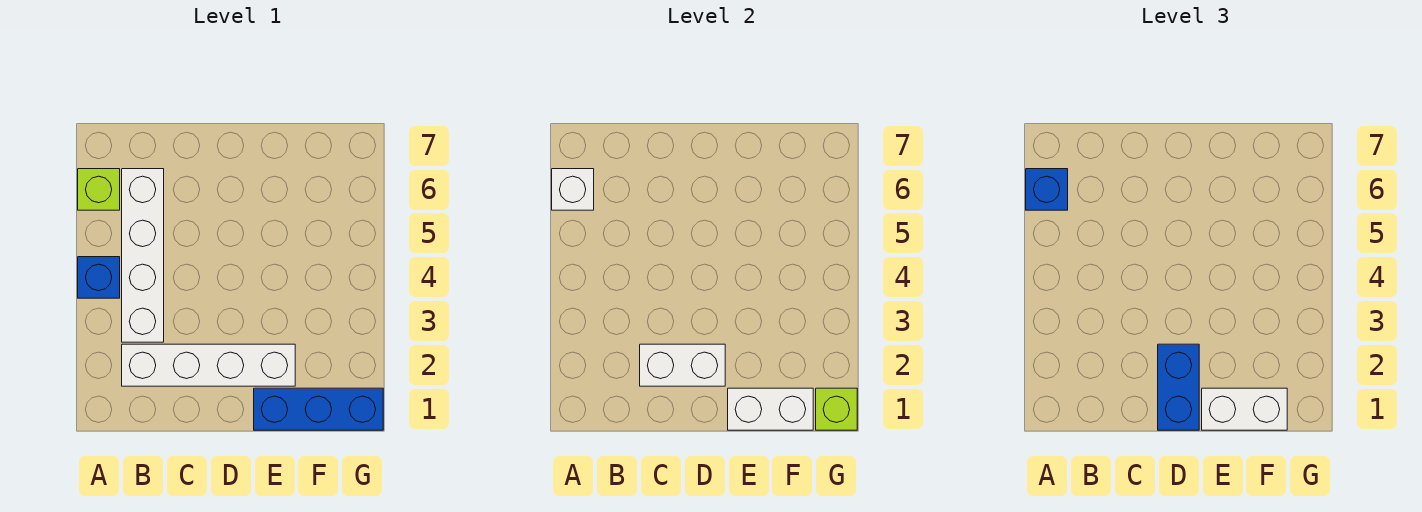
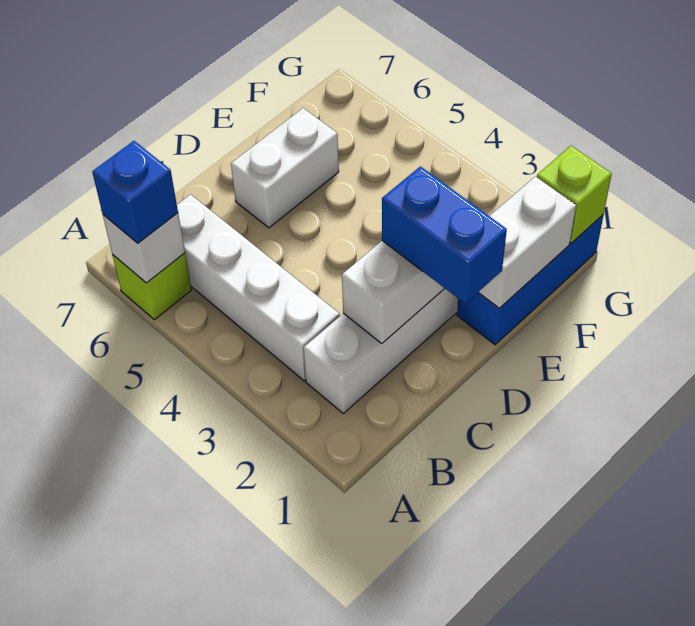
blue brick A4 level 1 -> none
white brick E1:F1 level 3 -> white brick D6:E6 level 1

